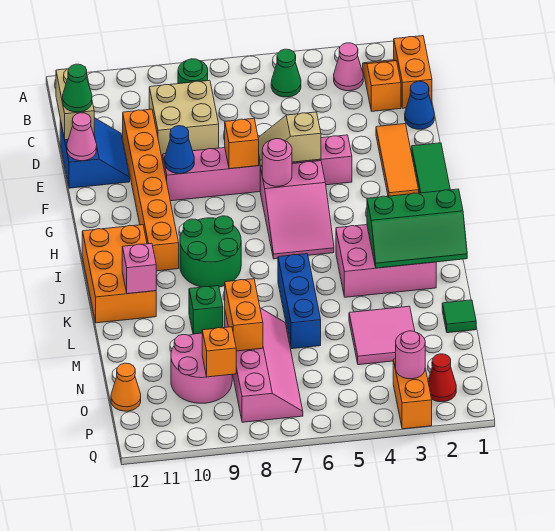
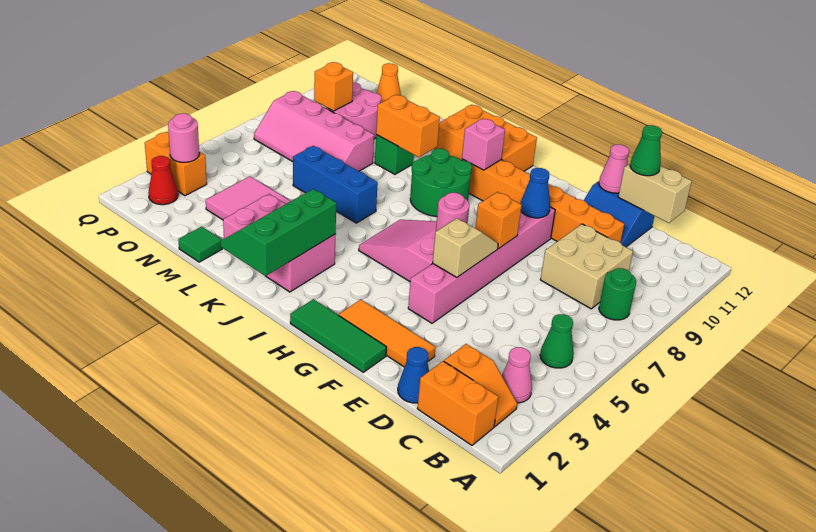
pink brick J2:K4 level 1 -> pink brick J2:L3 level 1
pink brick K11 level 2 -> pink brick I10 level 2
orange brick M8:N8 level 2 -> orange brick K9:L9 level 2

